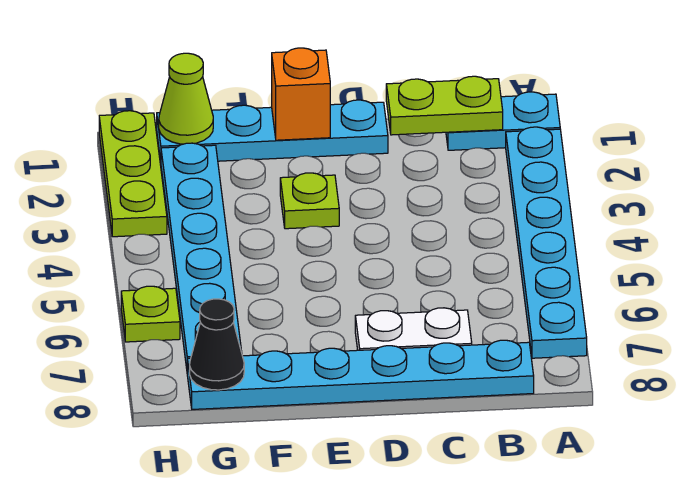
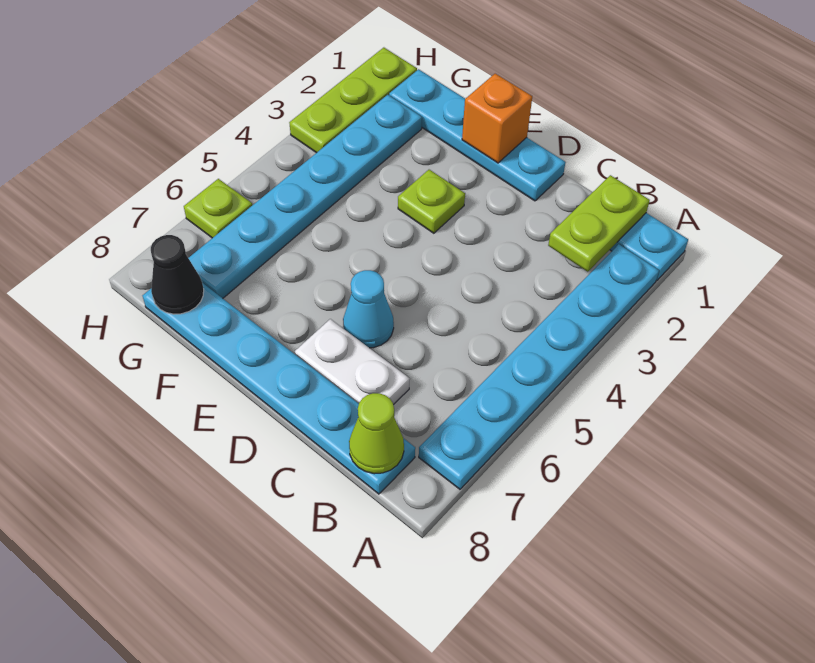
lime plate B1:C1 level 2 -> lime plate B1:B2 level 2
none -> cyan cone D6 level 1
lime cone G1 level 2 -> lime cone B8 level 2

